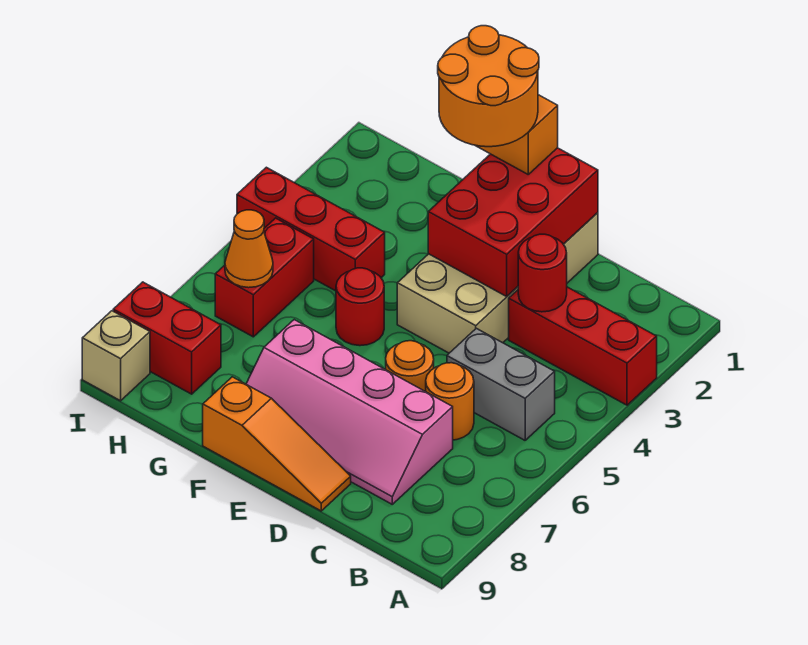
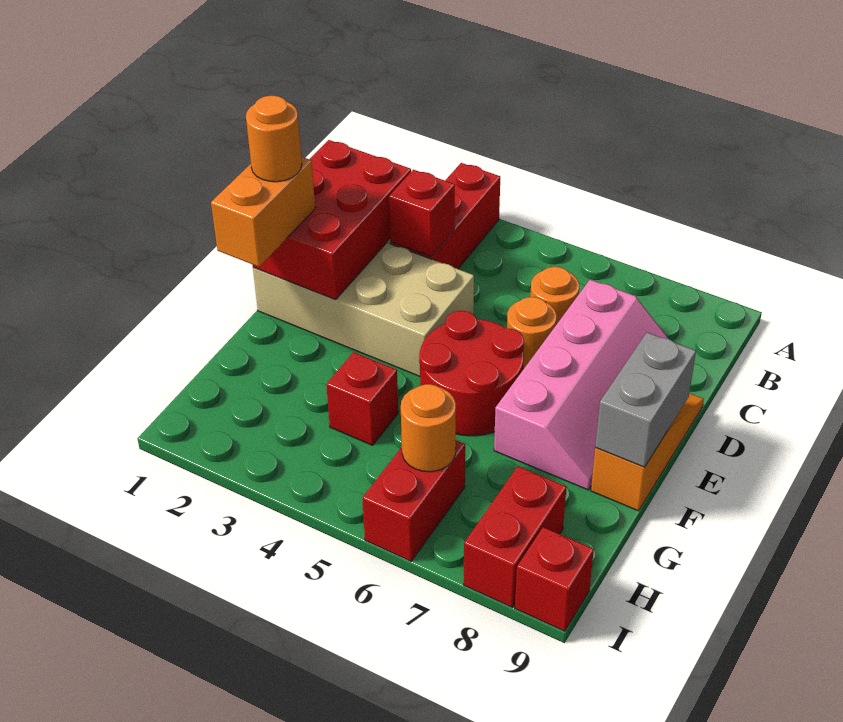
grey brick B5:C5 level 1 -> grey brick E9:F9 level 2
red round brick C3 level 2 -> red brick C3 level 2
red brick D1:E3 level 2 -> red brick C1:E2 level 2
orange round brick E1:F2 level 4 -> orange round brick E1 level 4
red round brick F5 level 1 -> red round brick E5:F6 level 1
red brick G4:I4 level 1 -> red brick G4 level 1
red brick H5:H6 level 1 -> red brick H6:I6 level 1
orange cone H6 level 2 -> orange round brick H6 level 2
tan brick I9 level 1 -> red brick I9 level 1

